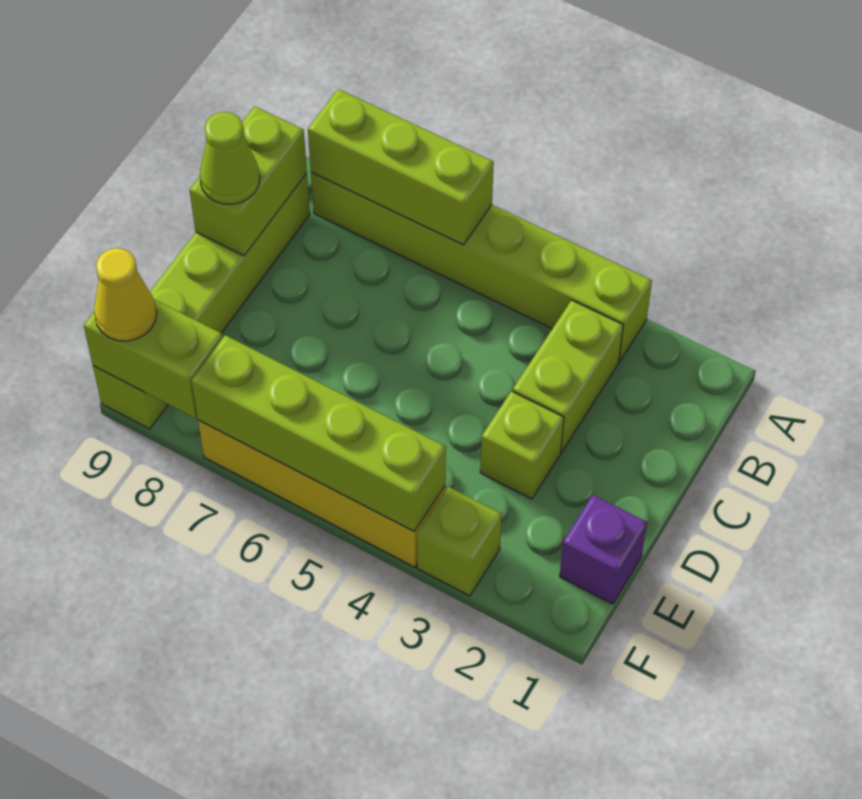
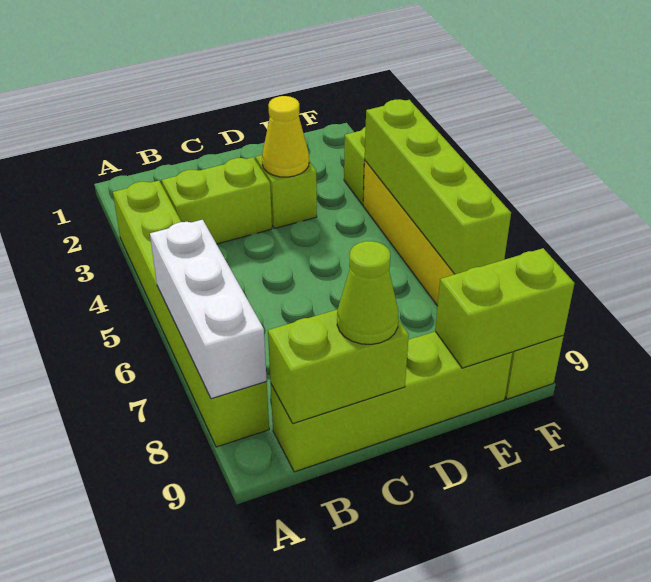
lime brick A6:A8 level 2 -> white brick A6:A8 level 2
purple brick E1 level 1 -> none
lime brick F8:F9 level 2 -> lime brick E9:F9 level 2
yellow cone F9 level 3 -> yellow cone D3 level 2

